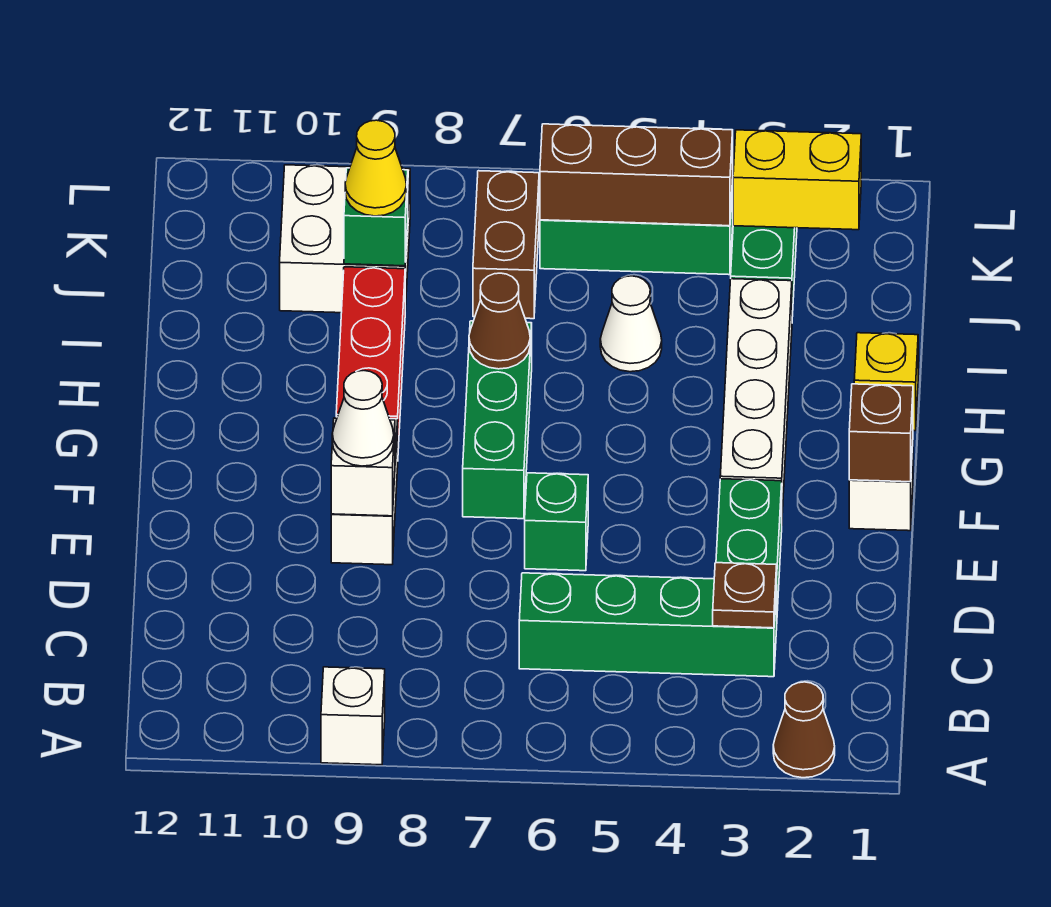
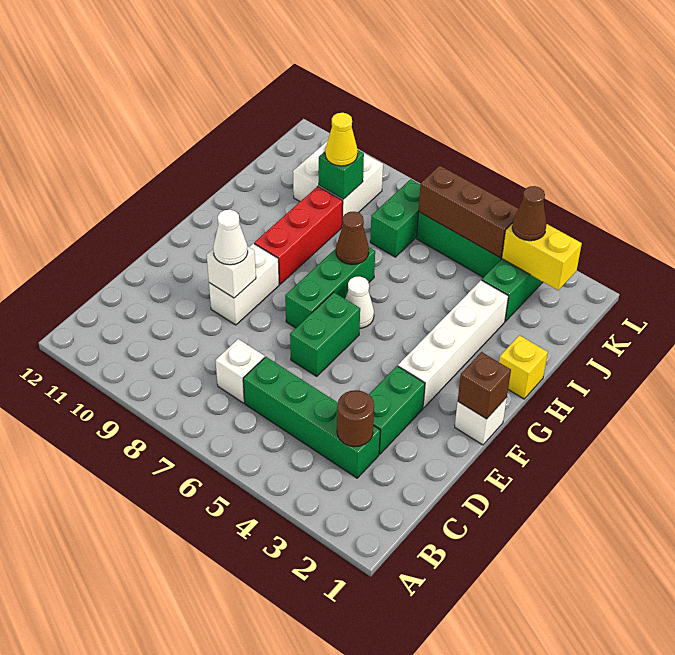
brown cone A2 level 1 -> brown cone K3 level 3
white brick A9 level 1 -> white brick C7 level 1
brown plate C3 level 2 -> brown round brick C3 level 2
green brick E6 level 1 -> green brick E6:F6 level 1
white cone I5 level 1 -> white cone G6 level 1
brown brick J7:K7 level 1 -> green brick J7:K7 level 1

